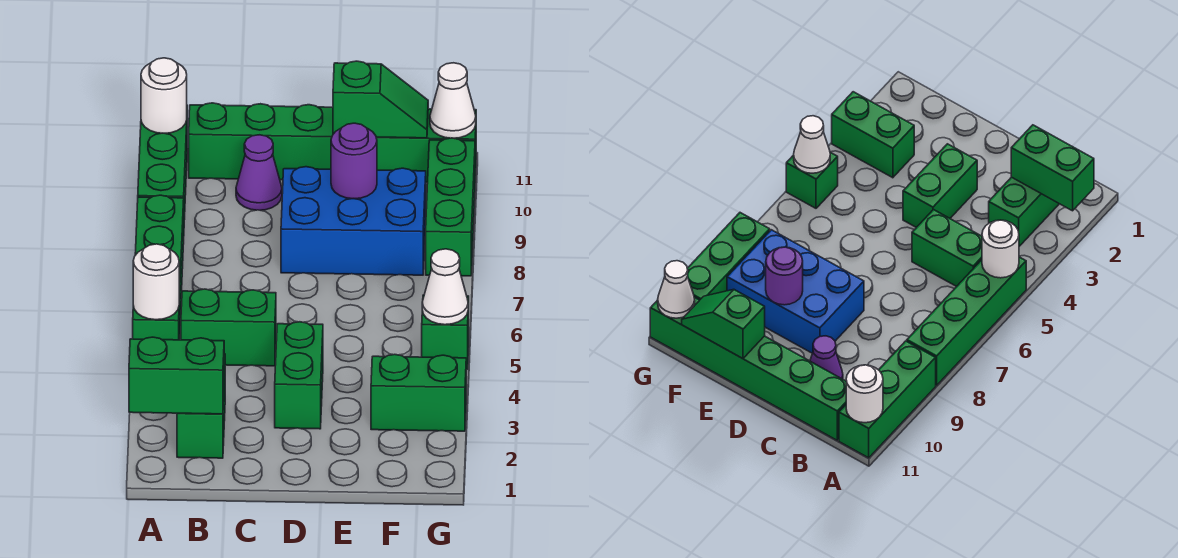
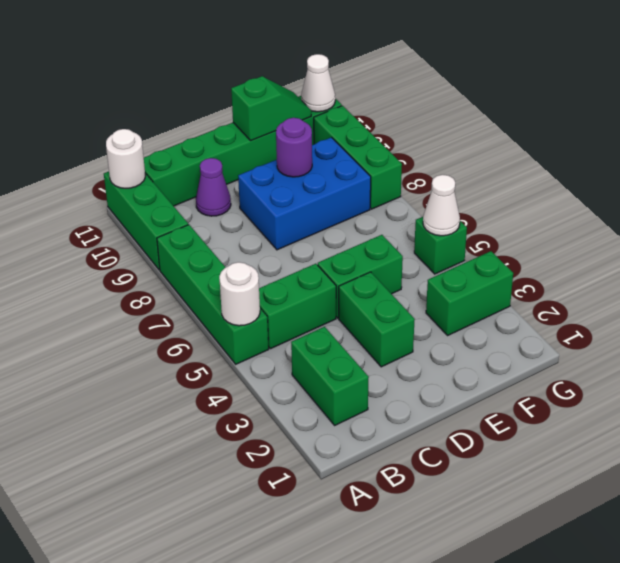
green brick A2:B2 level 2 -> green brick D5:E5 level 1

